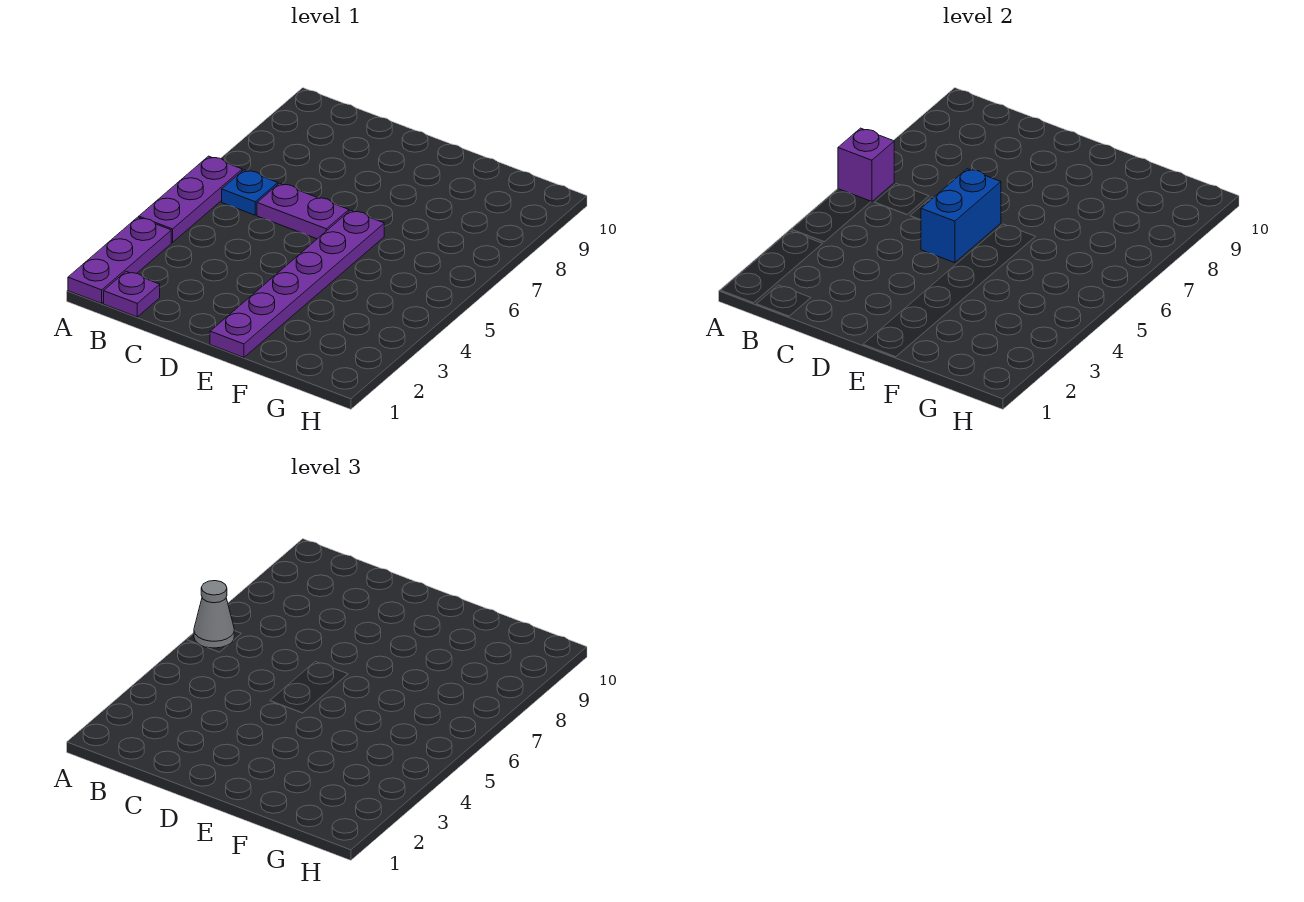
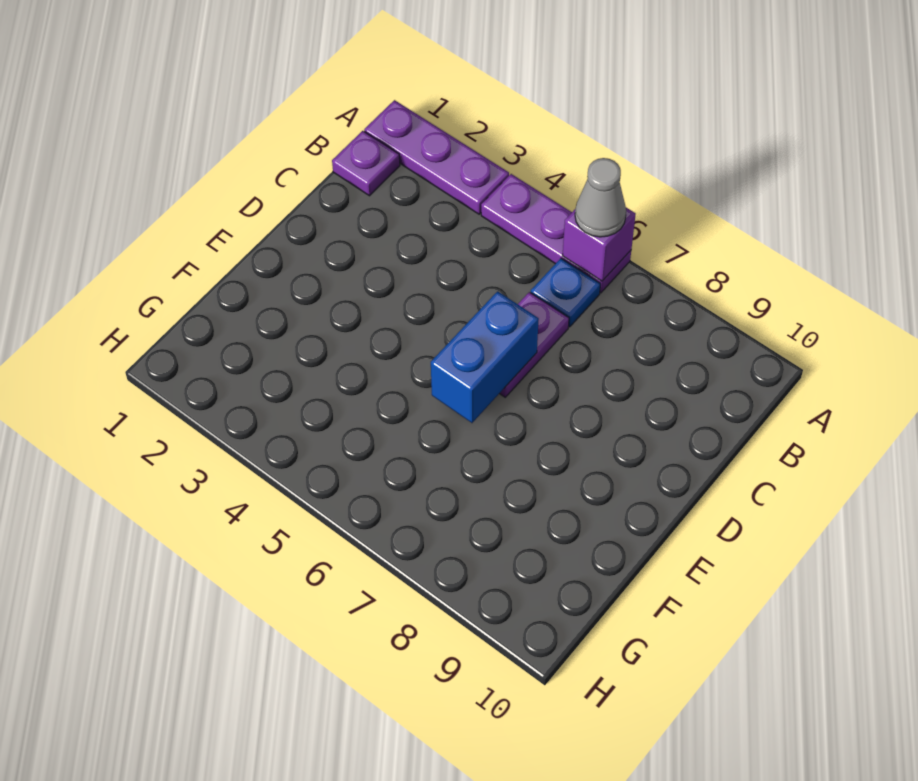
blue brick D5:D6 level 2 -> blue brick D6:E6 level 2
purple plate E1:E6 level 1 -> none

